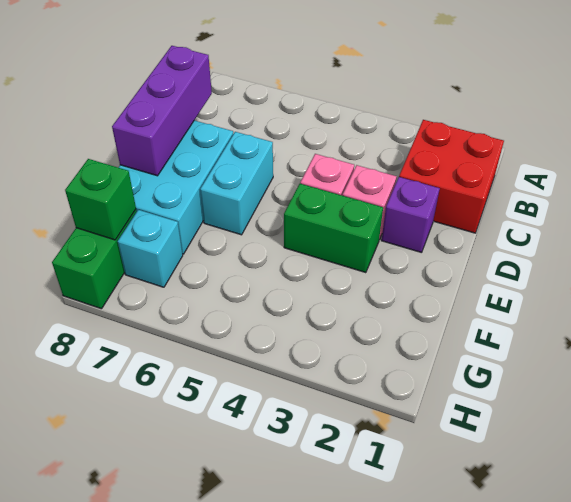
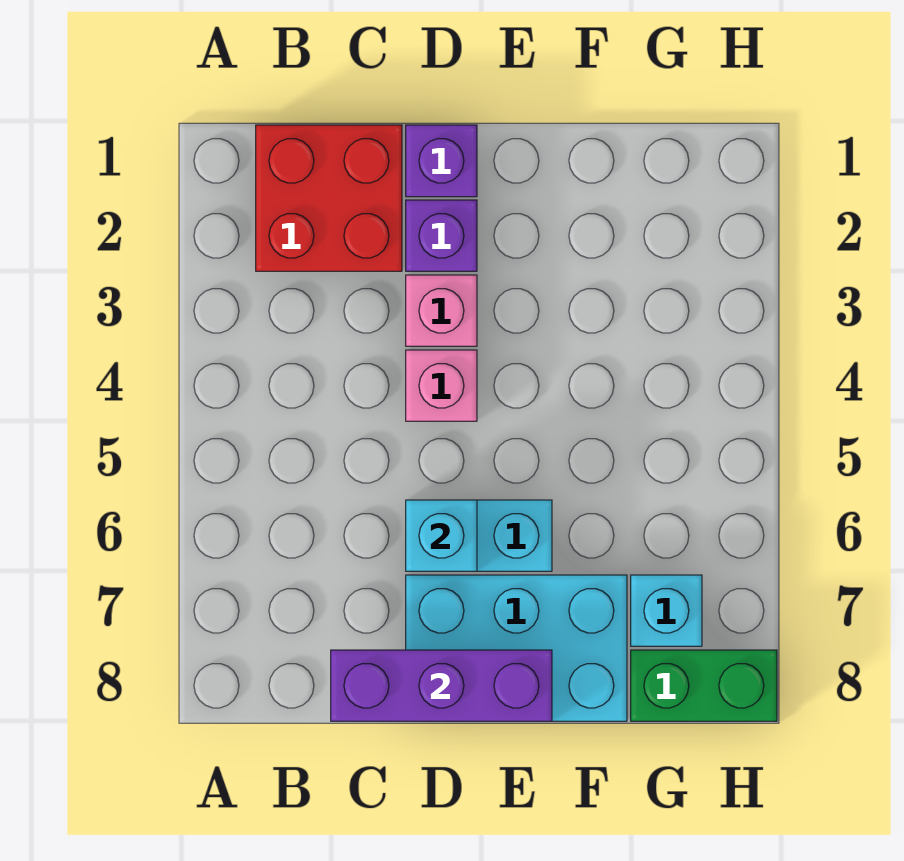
none -> purple brick D1 level 1
none -> cyan brick D6 level 2
green brick E3:E4 level 1 -> none
green brick G8 level 2 -> none

